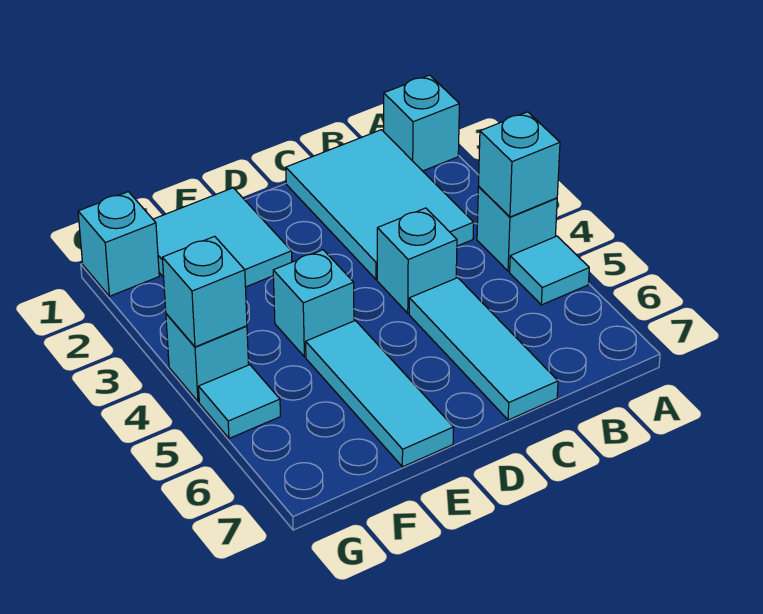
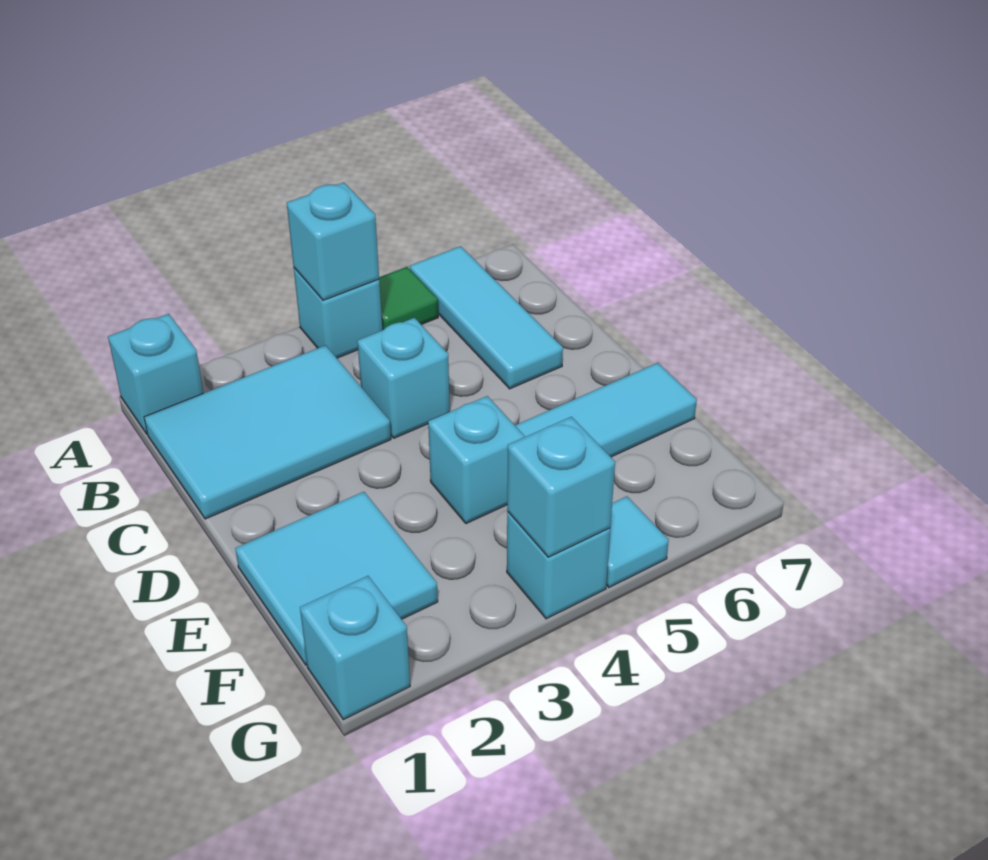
cyan tile A5 level 1 -> green tile A5 level 1
cyan tile C5:C7 level 1 -> cyan tile A6:C6 level 1

